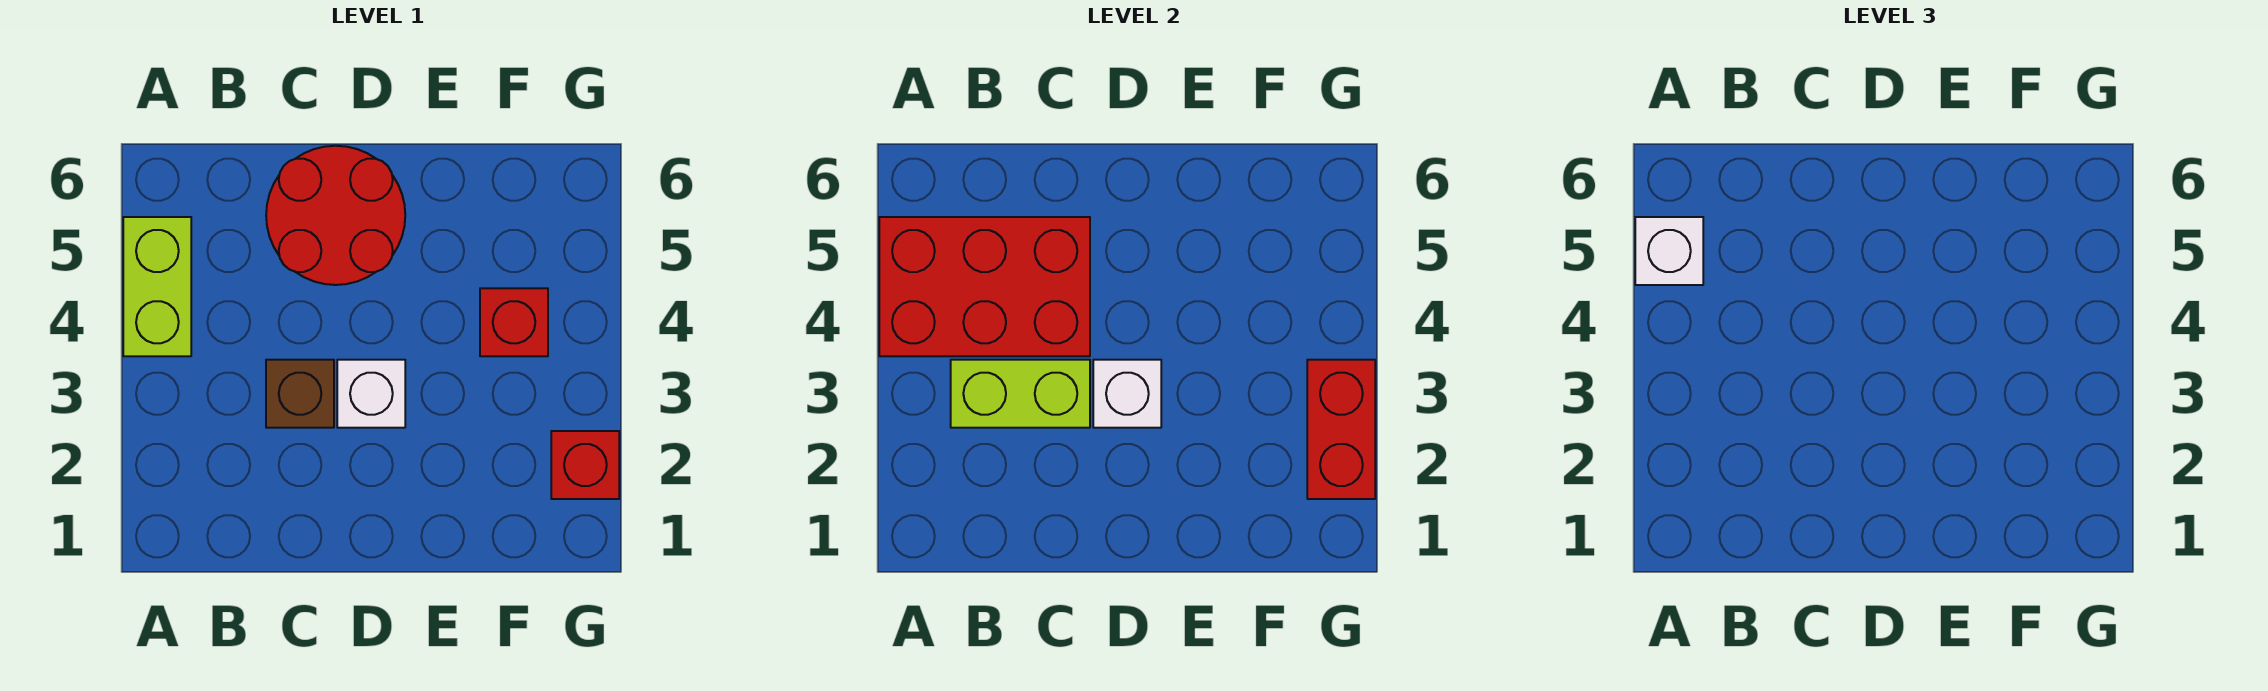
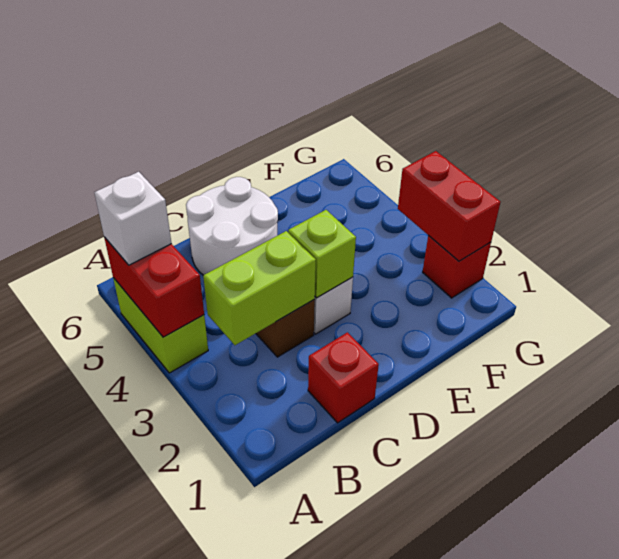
red brick A4:C5 level 2 -> red brick A4:A5 level 2
red round brick C5:D6 level 1 -> white round brick C5:D6 level 1
white brick D3 level 2 -> lime brick D3 level 2
red brick F4 level 1 -> red brick C1 level 1

